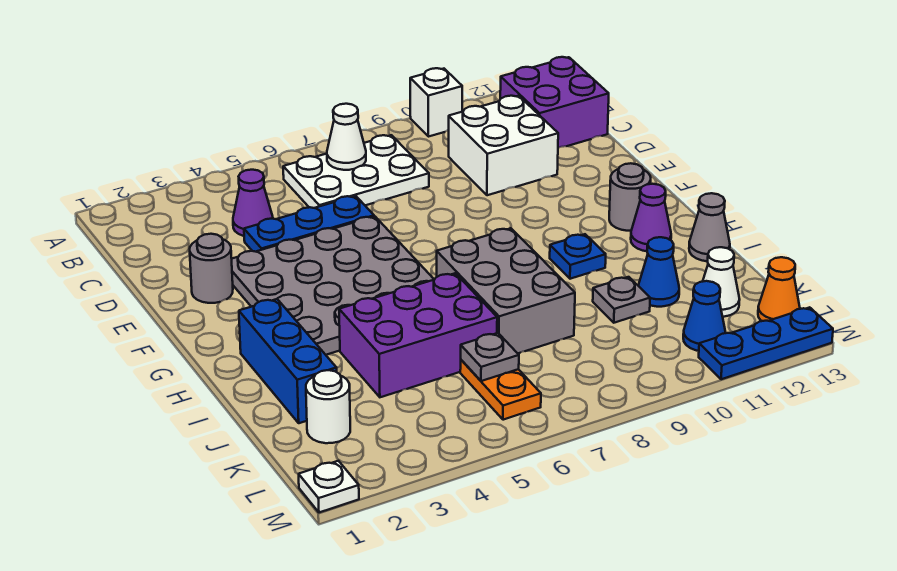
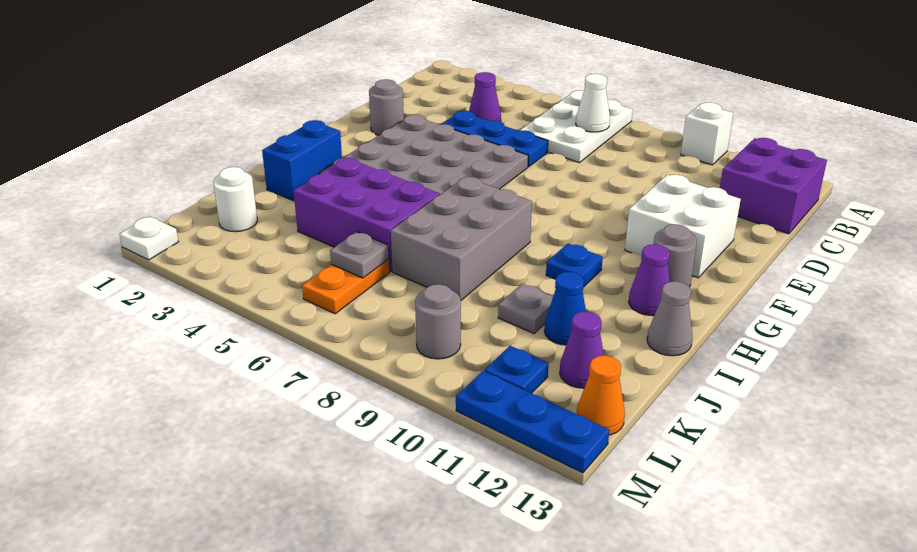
white plate B6:C8 level 1 -> white plate A6:C7 level 1
white brick C10:D11 level 1 -> white brick E11:F12 level 1
blue brick H2:J2 level 1 -> blue brick H2:I2 level 1
white cone K12 level 1 -> purple cone K12 level 1
none -> grey round brick L9 level 1
blue cone L11 level 1 -> blue plate L11 level 1

